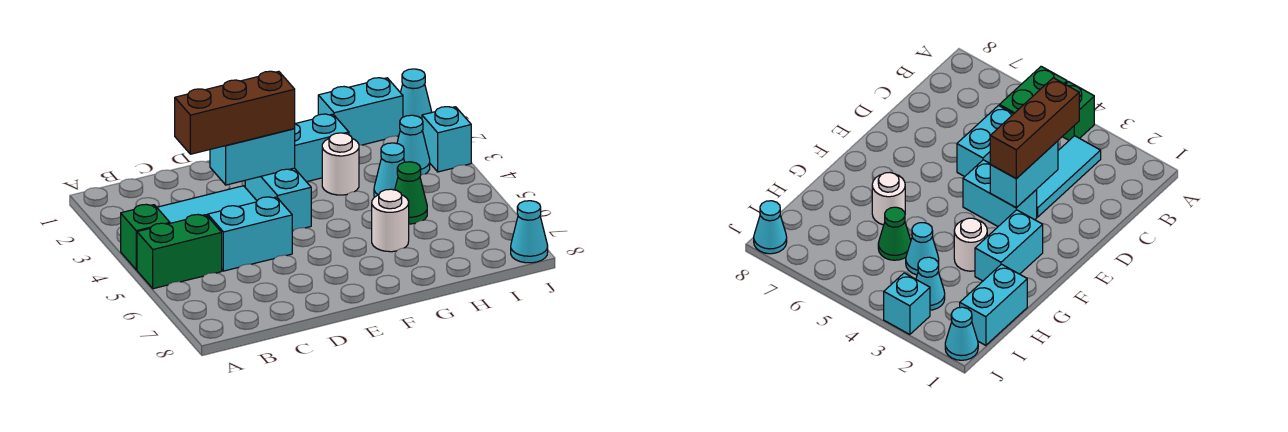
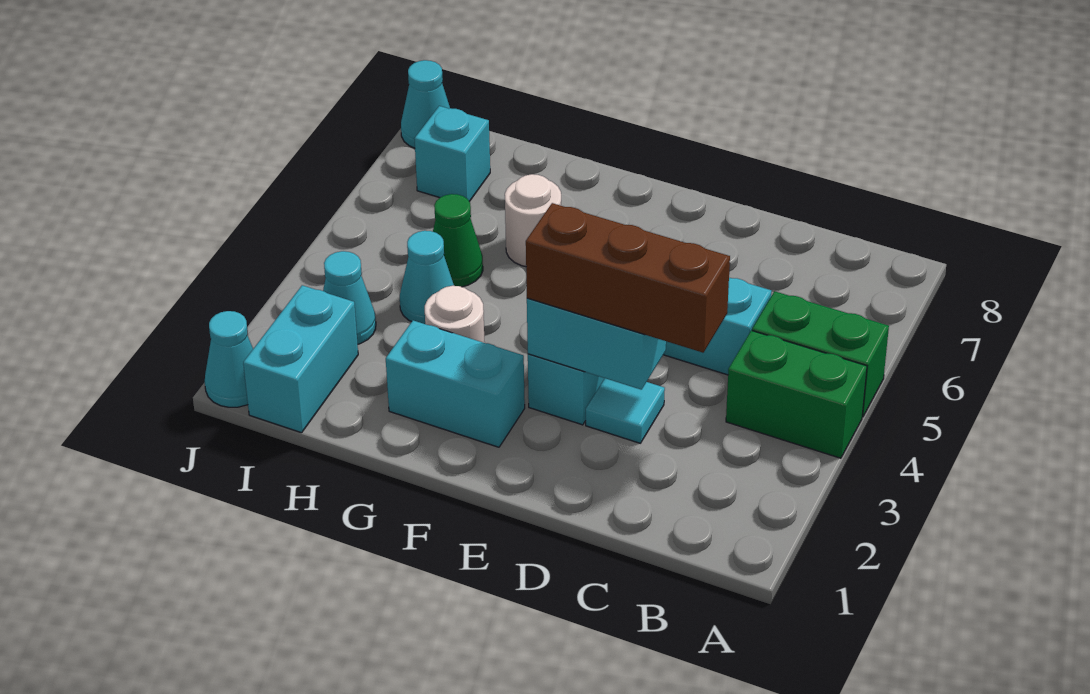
green brick A4 level 1 -> green brick A4:B4 level 1
cyan tile B3:D3 level 1 -> cyan tile D3 level 1
cyan brick H1:I1 level 1 -> cyan brick I1:I2 level 1
cyan brick J3 level 1 -> cyan brick I7 level 1

